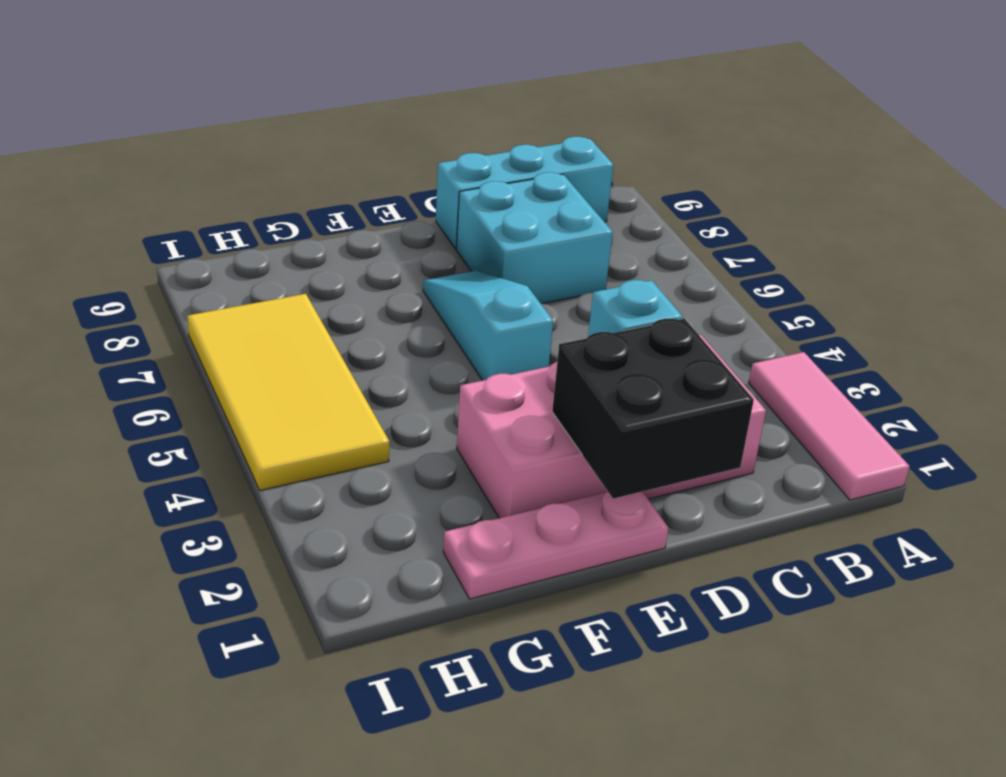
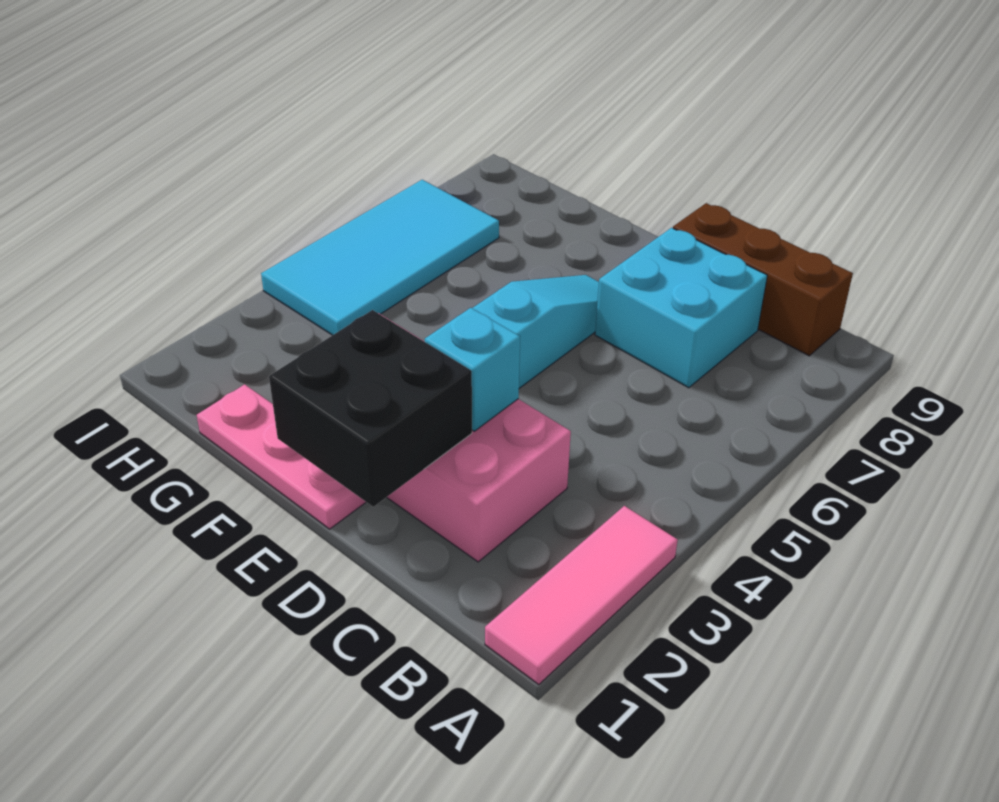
cyan brick B9:D9 level 1 -> brown brick B9:D9 level 1
yellow tile H4:I7 level 1 -> cyan tile H4:I7 level 1

